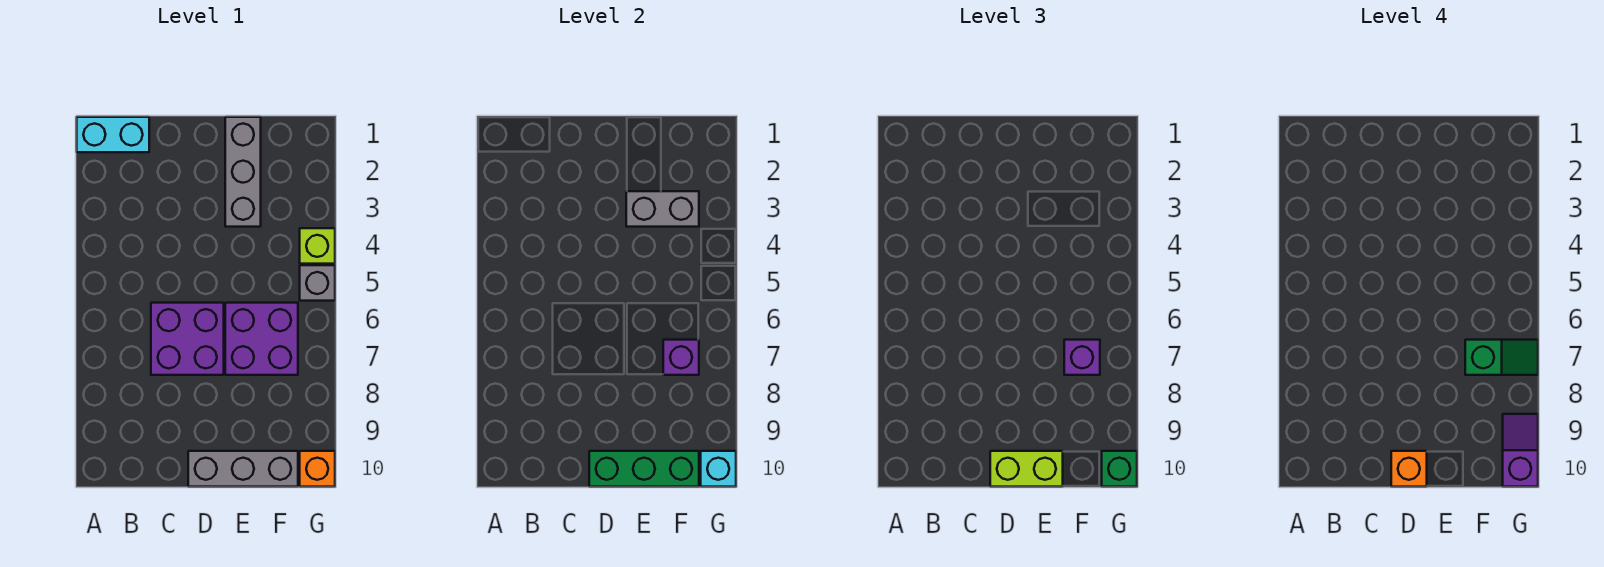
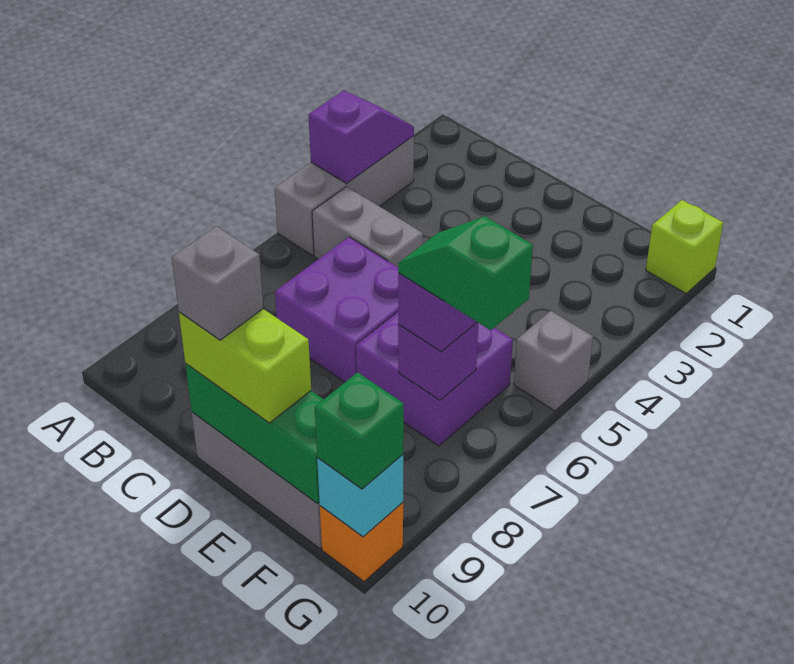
cyan brick A1:B1 level 1 -> none
orange brick D10 level 4 -> grey brick D10 level 4
grey brick E1:E3 level 1 -> grey brick A3:A5 level 1
grey brick E3:F3 level 2 -> grey brick B5:C5 level 1
green slope F7:G7 level 4 top F -> green slope F7:G7 level 4 top G
lime brick G4 level 1 -> lime brick G1 level 1
purple slope G9:G10 level 4 top 10 -> purple slope A3:A4 level 2 top 4

